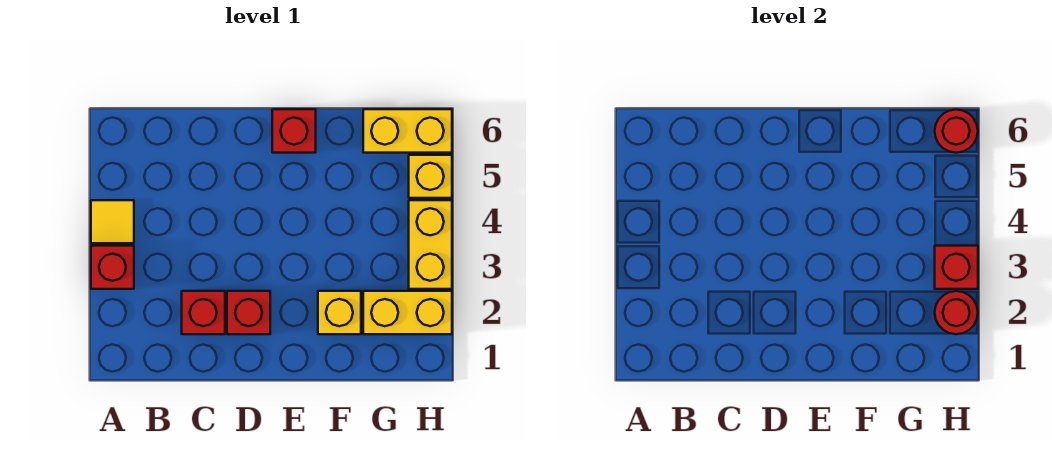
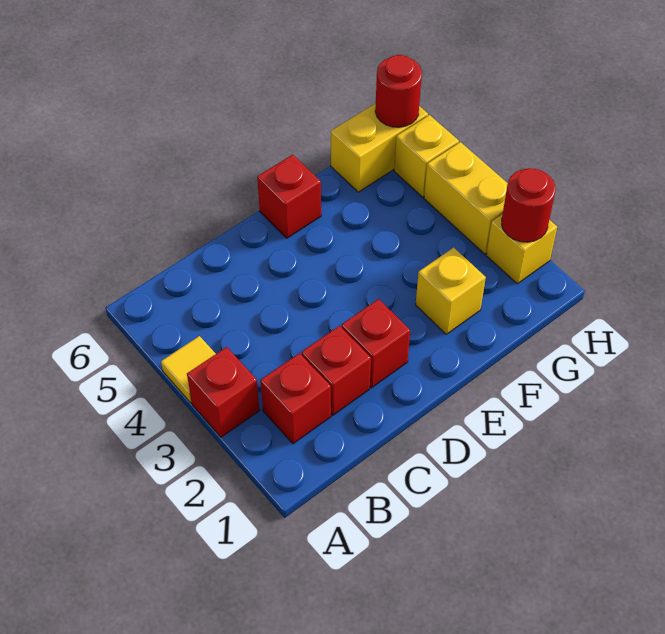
yellow brick G2:H2 level 1 -> yellow brick H2 level 1
red brick H3 level 2 -> red brick B2 level 1

